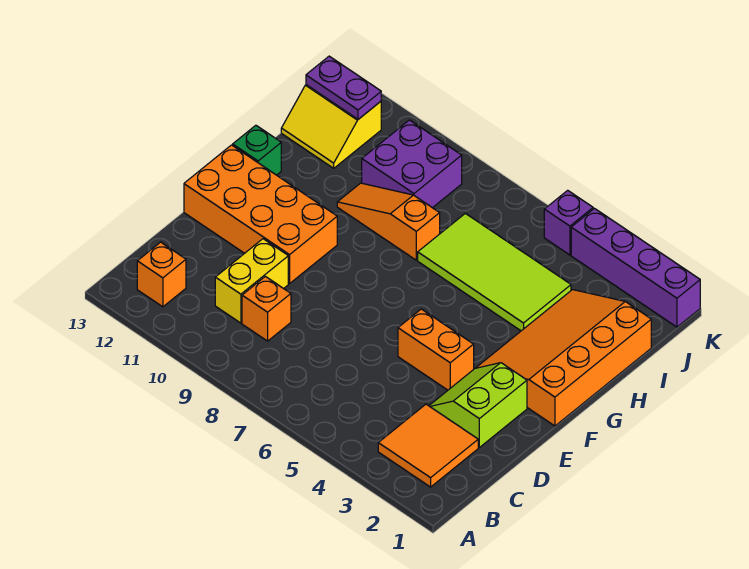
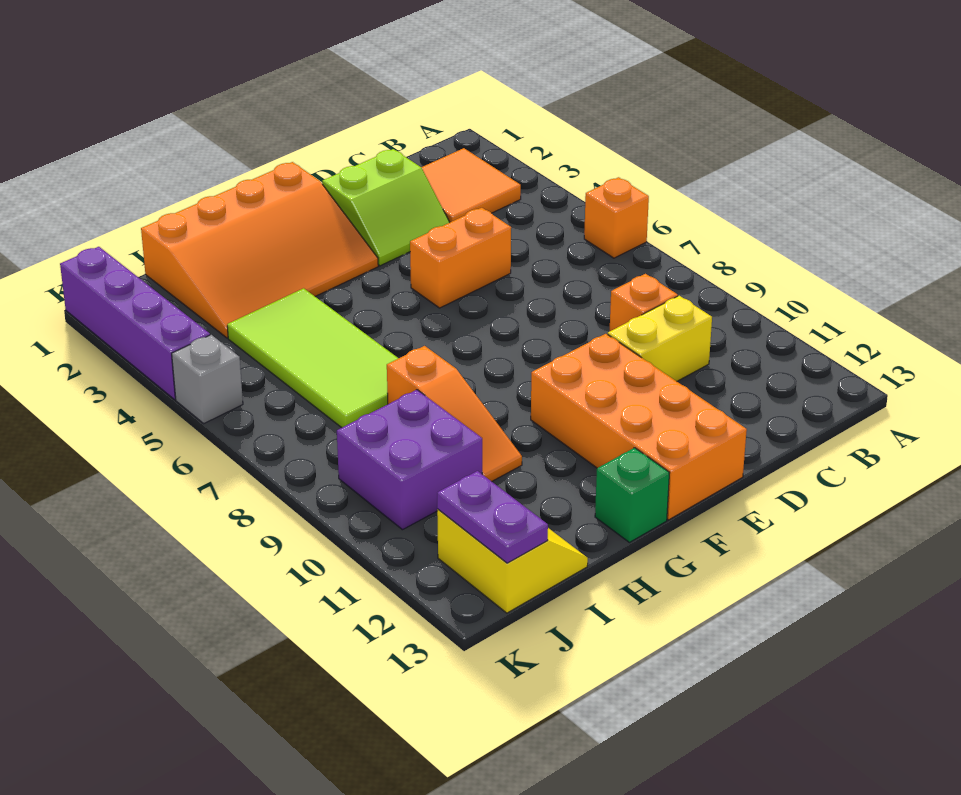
orange brick B12 level 1 -> orange brick A6 level 1
orange brick E4:E5 level 1 -> orange brick D5:E5 level 1
purple brick K5 level 1 -> grey brick K5 level 1

